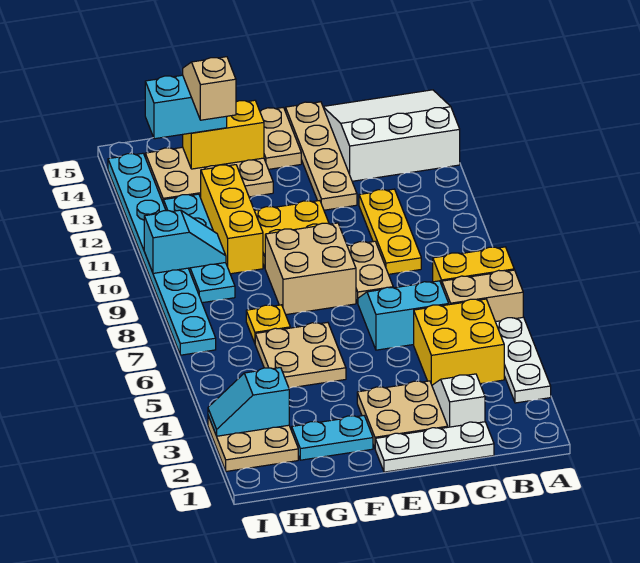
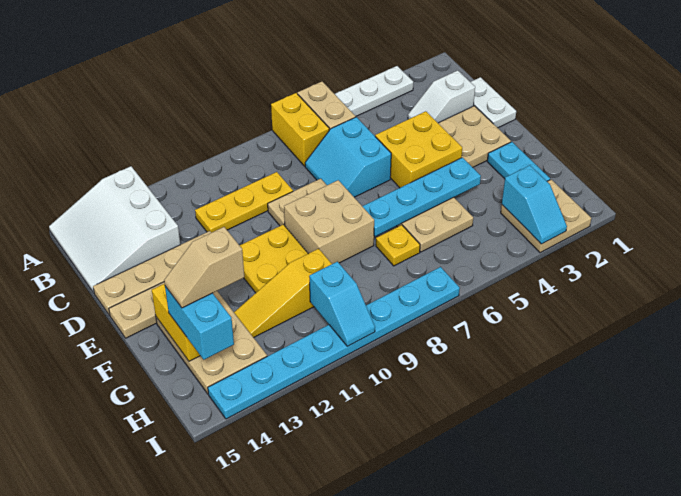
yellow brick B4:C5 level 1 -> yellow brick D4:E5 level 1
white plate C1:E1 level 1 -> white plate C1:D1 level 1
yellow brick G10:G12 level 1 -> yellow slope G10:G12 level 1 top 10
cyan plate H9:H12 level 1 -> cyan plate F4:F7 level 2
cyan slope H10:I10 level 2 top I -> cyan slope H10:I10 level 2 top H

